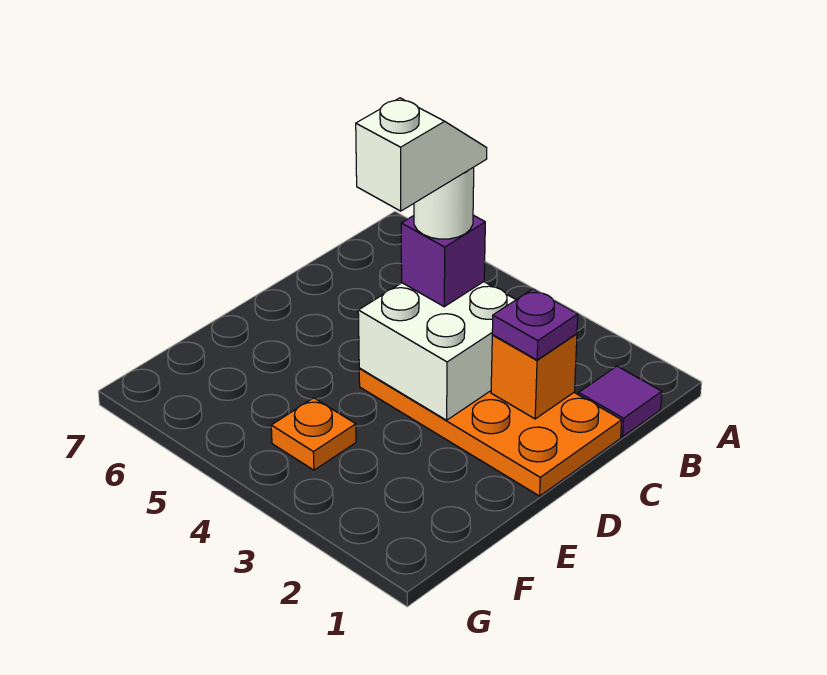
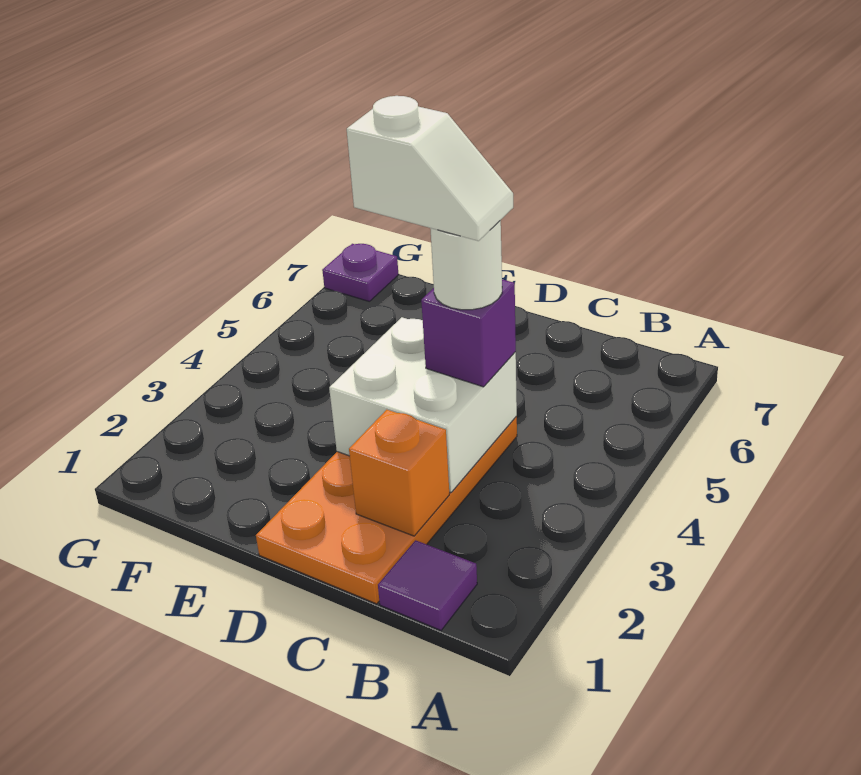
purple plate C2 level 3 -> purple plate G7 level 1
orange plate F4 level 1 -> none

